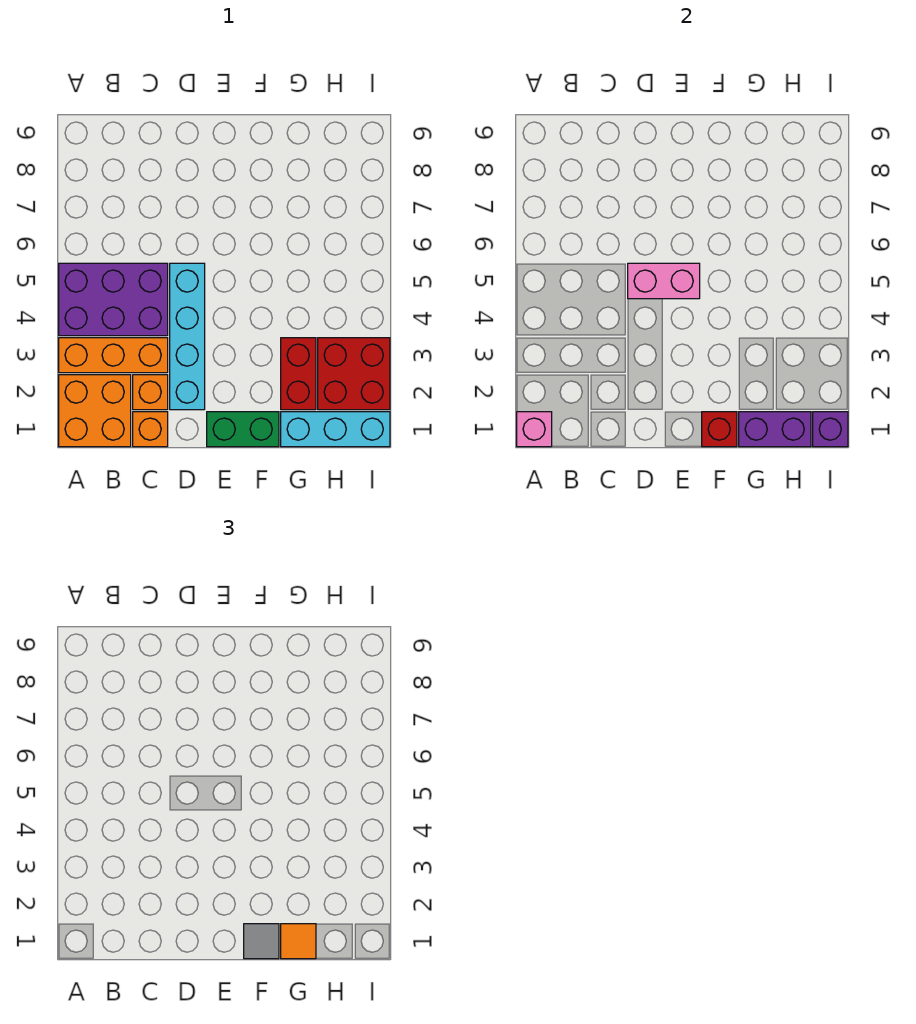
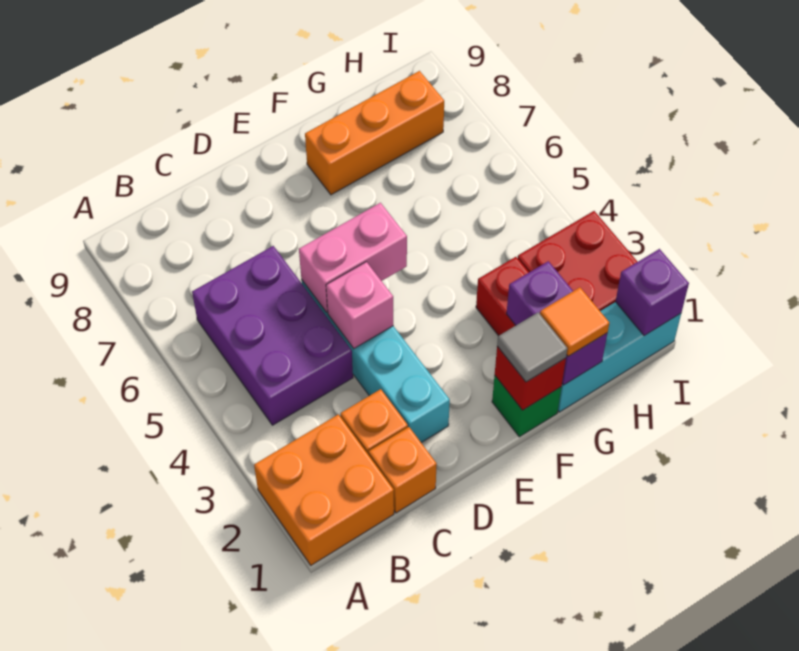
pink brick A1 level 2 -> pink brick D4 level 2
orange brick A3:C3 level 1 -> orange brick F8:H8 level 1
purple brick A4:C5 level 1 -> purple brick B4:C6 level 1
green brick E1:F1 level 1 -> green brick F1 level 1
purple brick G1:H1 level 2 -> purple brick G1:G2 level 2

